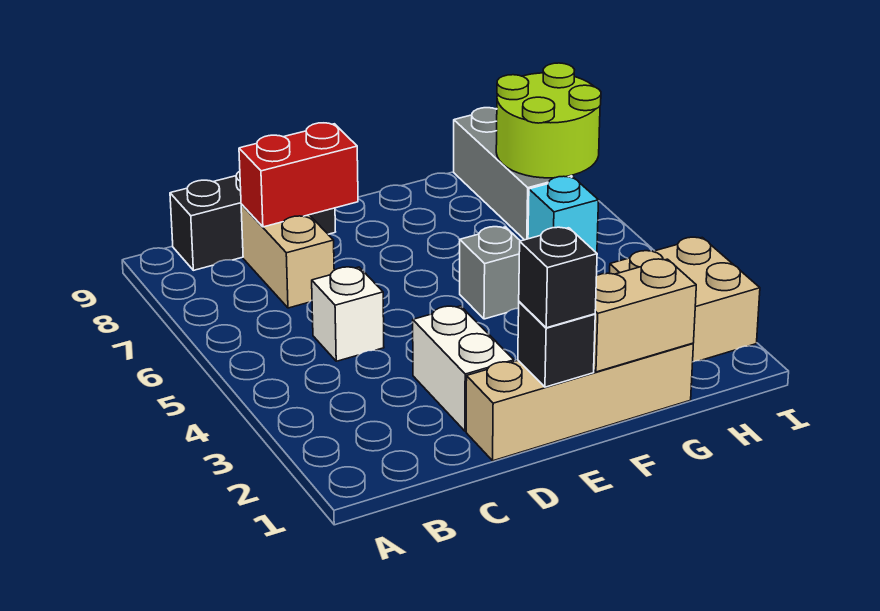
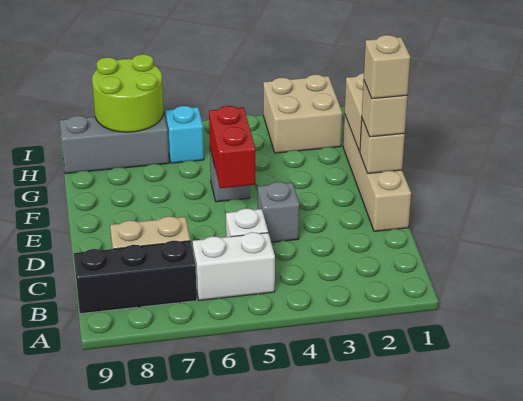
black brick B9:D9 level 1 -> black brick B7:B9 level 1
red brick C8:D8 level 2 -> red brick E5:F5 level 2
white brick D2:D3 level 1 -> white brick B5:B6 level 1
none -> grey brick D4 level 1
black brick E1 level 2 -> tan brick E1 level 2
black brick E1 level 3 -> tan brick E1 level 3
none -> tan brick E1 level 4

